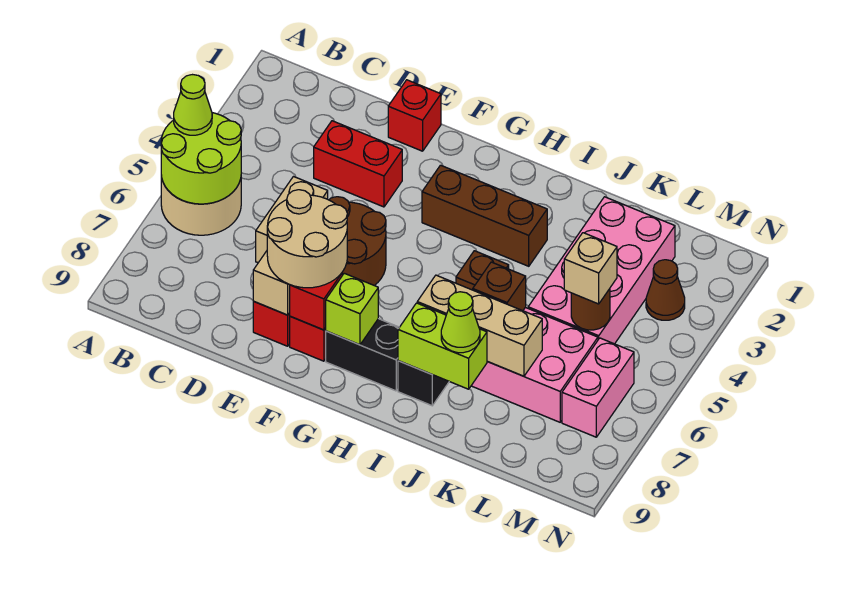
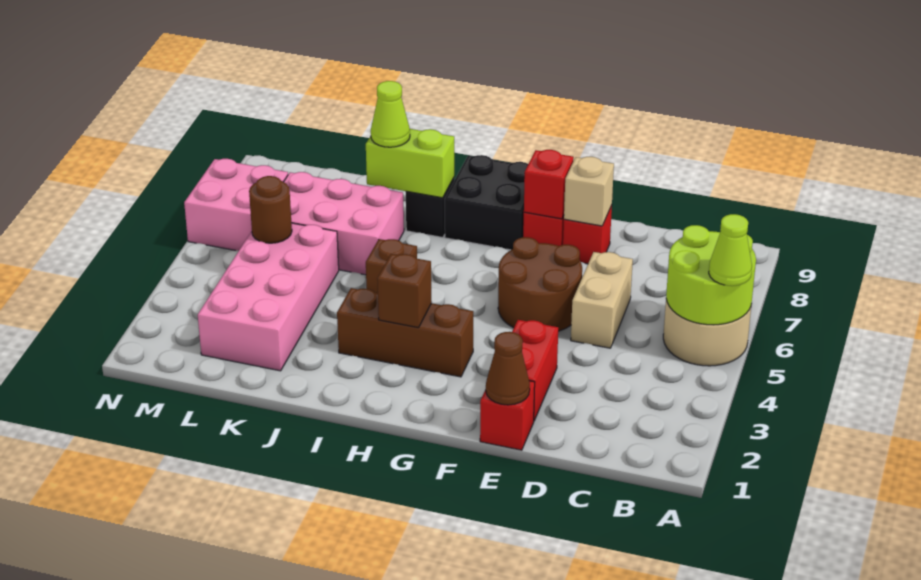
red brick D3:E3 level 1 -> red brick E2:E3 level 1
tan round brick E7:F8 level 3 -> none
black brick G8:H8 level 1 -> black brick G8:H9 level 1
lime brick G8 level 2 -> none
tan brick I7:K7 level 2 -> none
brown brick J6 level 2 -> brown brick H3 level 2
tan brick L5 level 3 -> none
brown cone M3 level 1 -> brown cone E1 level 2
pink brick M6:M7 level 1 -> pink brick M6:N7 level 1

